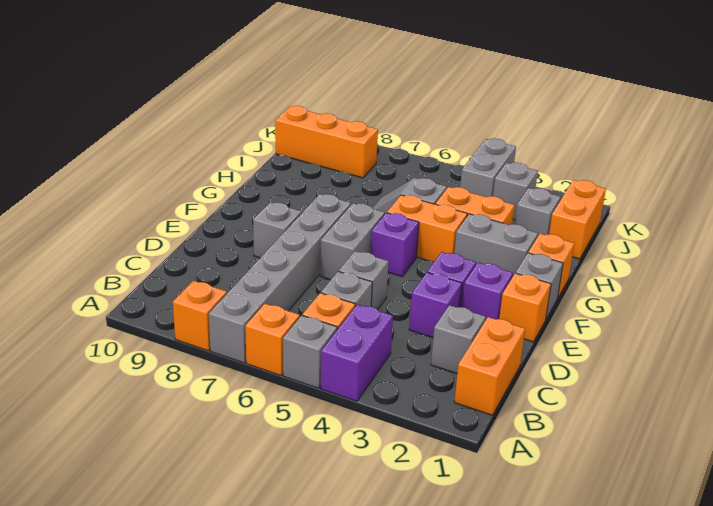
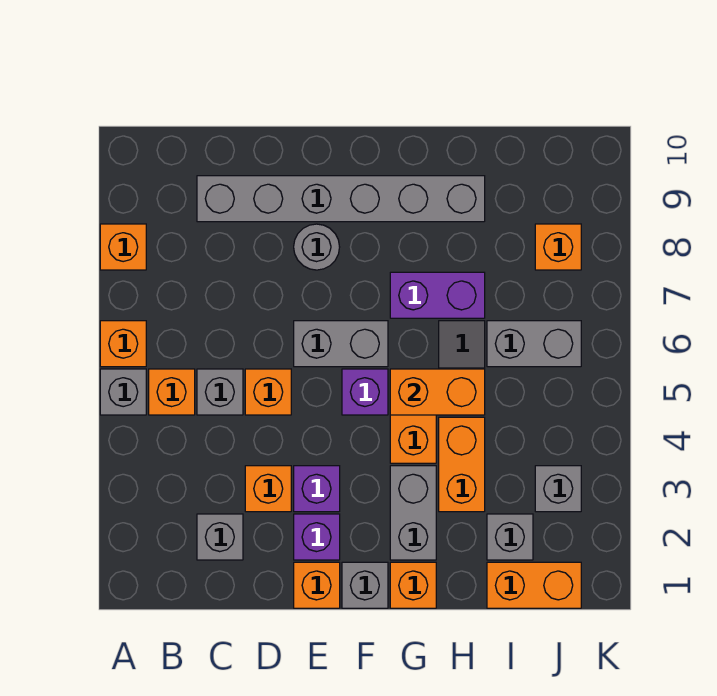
purple brick A4:B4 level 1 -> purple brick G7:H7 level 1
grey brick A7:F7 level 1 -> grey brick C9:H9 level 1
orange brick B1:C1 level 1 -> orange brick G5:H5 level 2
purple brick D3 level 1 -> orange brick D3 level 1
grey brick D5 level 1 -> orange brick D5 level 1
grey brick E8 level 1 -> grey round brick E8 level 1
grey brick J4:K4 level 1 -> grey brick I6:J6 level 1
orange brick J8:J10 level 1 -> orange brick J8 level 1

